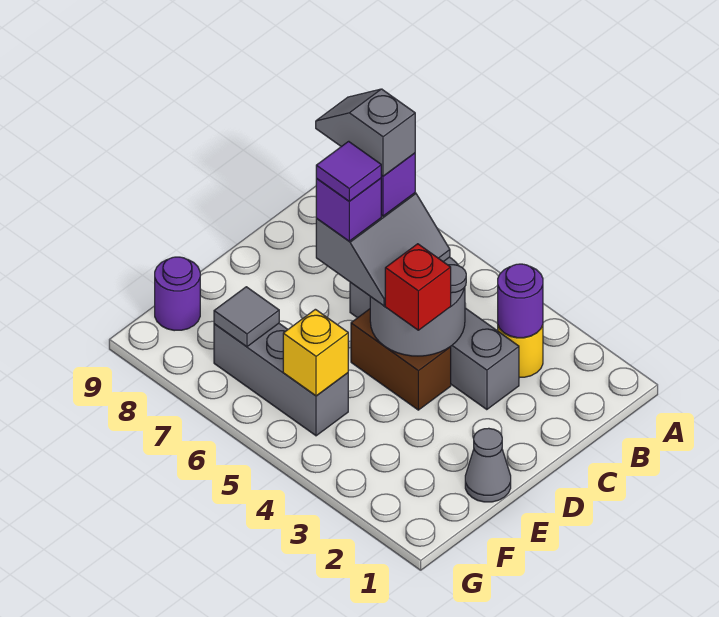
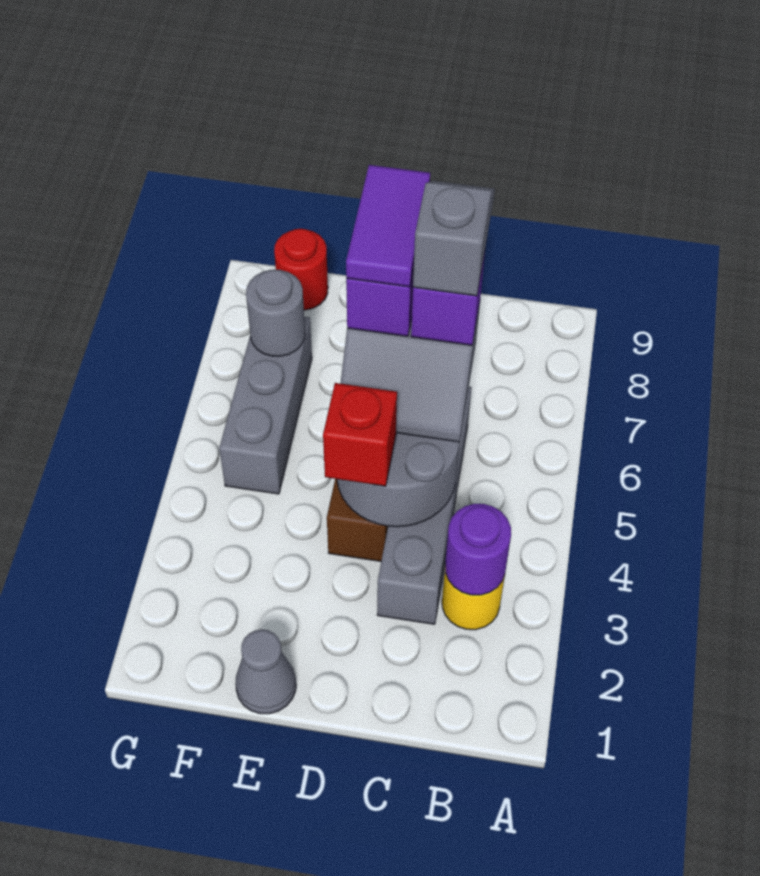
purple tile D6 level 5 -> purple tile D6:D7 level 5
yellow brick F5 level 2 -> none
grey tile F7 level 2 -> grey round brick F7 level 2
purple round brick F9 level 1 -> red round brick F9 level 1

